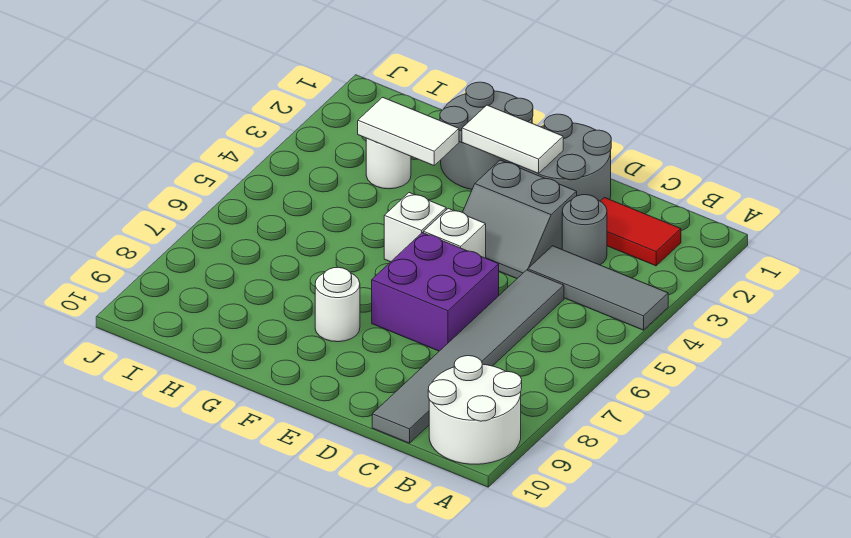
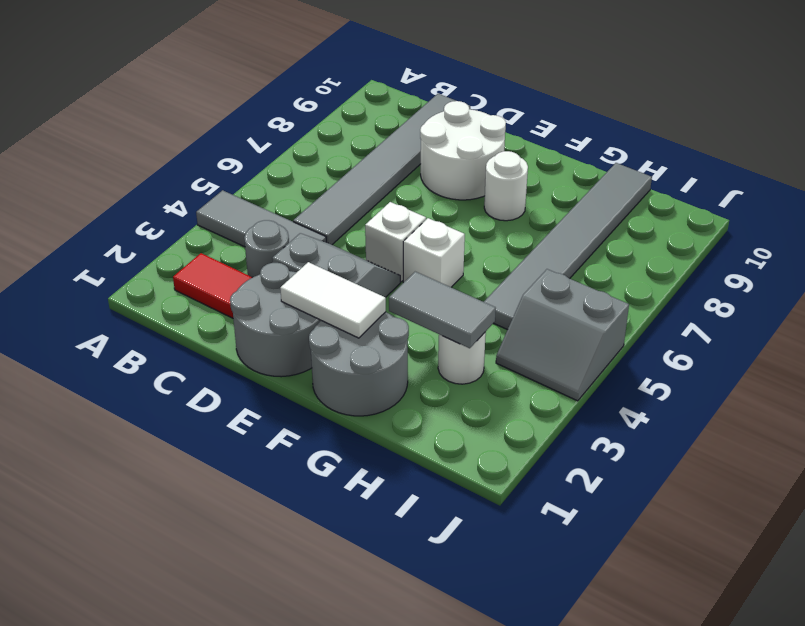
white round brick A9:B10 level 1 -> white round brick D8:E9 level 1
purple brick D6:E7 level 1 -> none
white tile G3:H3 level 2 -> grey tile G3:H3 level 2
none -> grey tile H5:H10 level 1
none -> grey slope I4:J5 level 1 top 5

